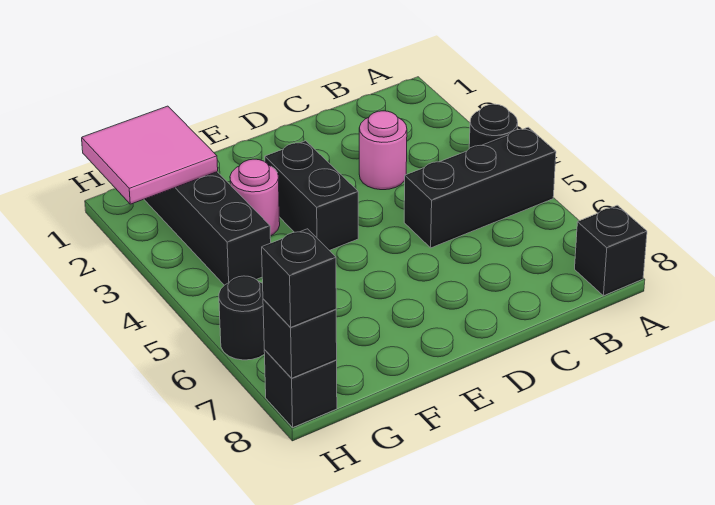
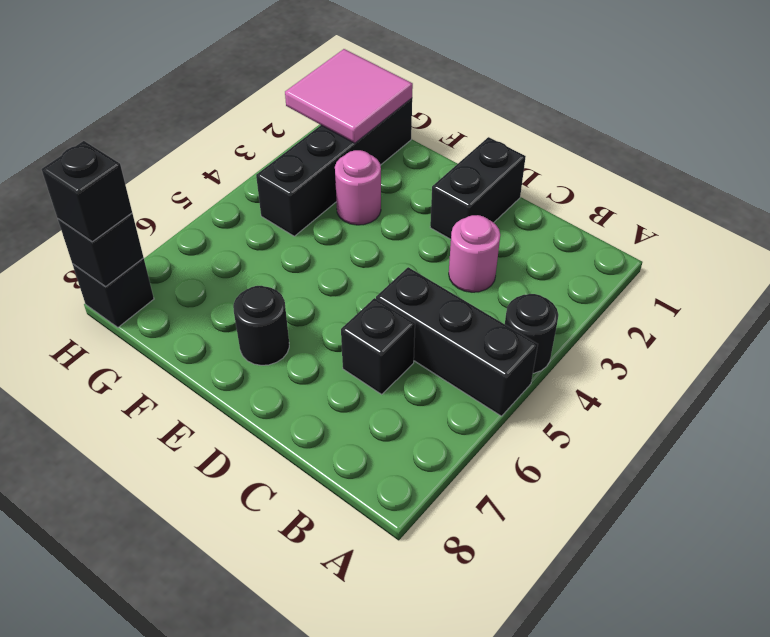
black brick A8 level 1 -> black brick C6 level 1
black brick E3:E4 level 1 -> black brick D1:D2 level 1
black round brick H6 level 1 -> black round brick E7 level 1

